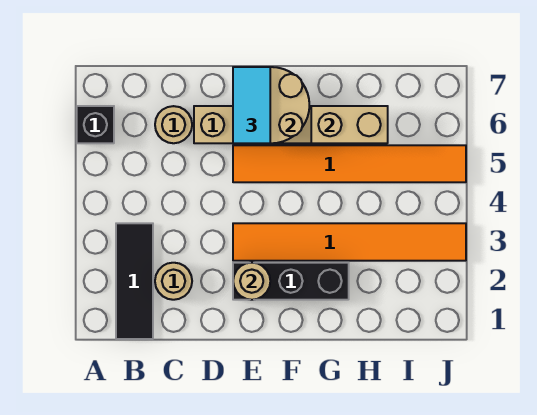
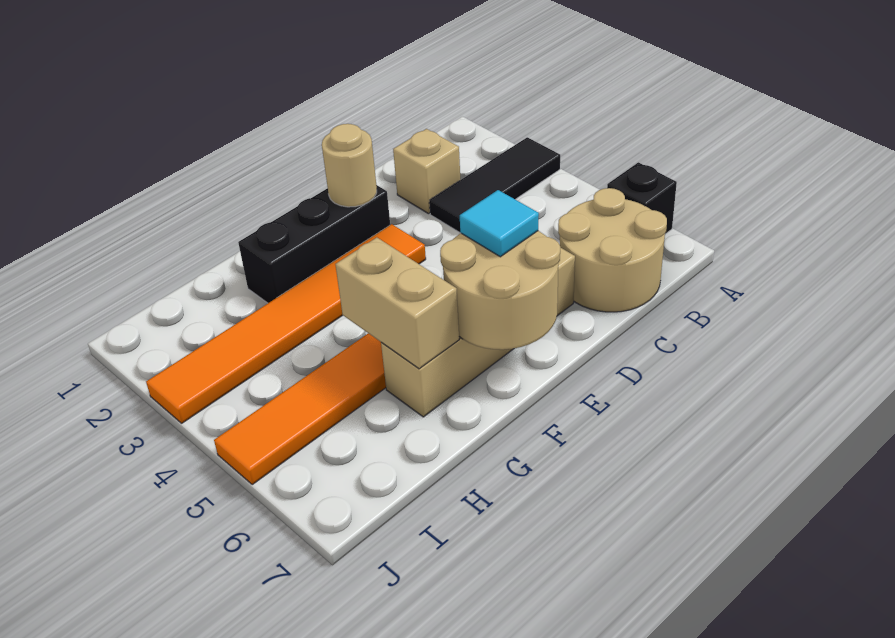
black tile B1:B3 level 1 -> black tile A3:C3 level 1
tan round brick C2 level 1 -> tan brick C2 level 1
tan round brick C6 level 1 -> tan round brick B6:C7 level 1
cyan tile E6:E7 level 3 -> cyan tile E6 level 3
tan brick G6:H6 level 2 -> tan brick G5:G6 level 2

